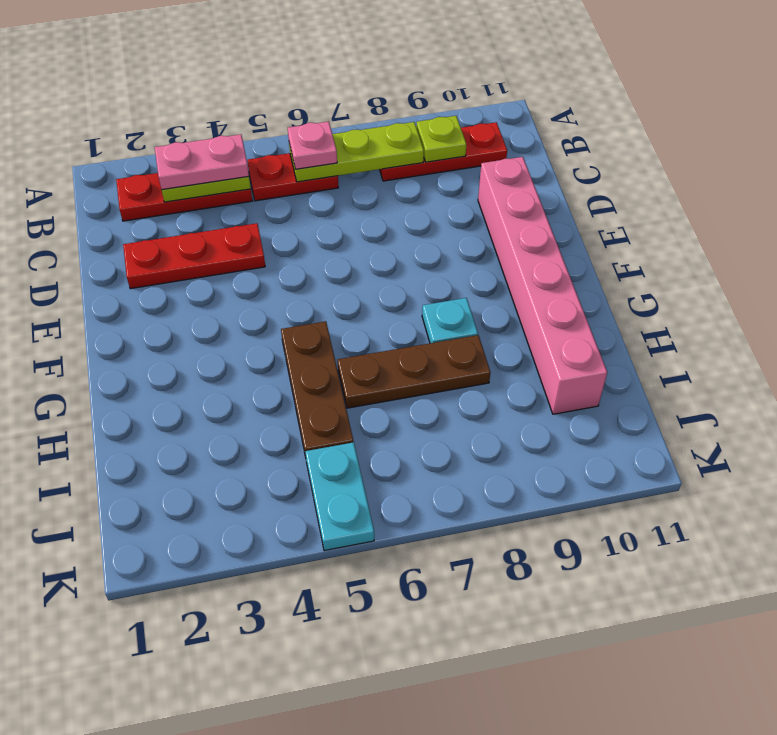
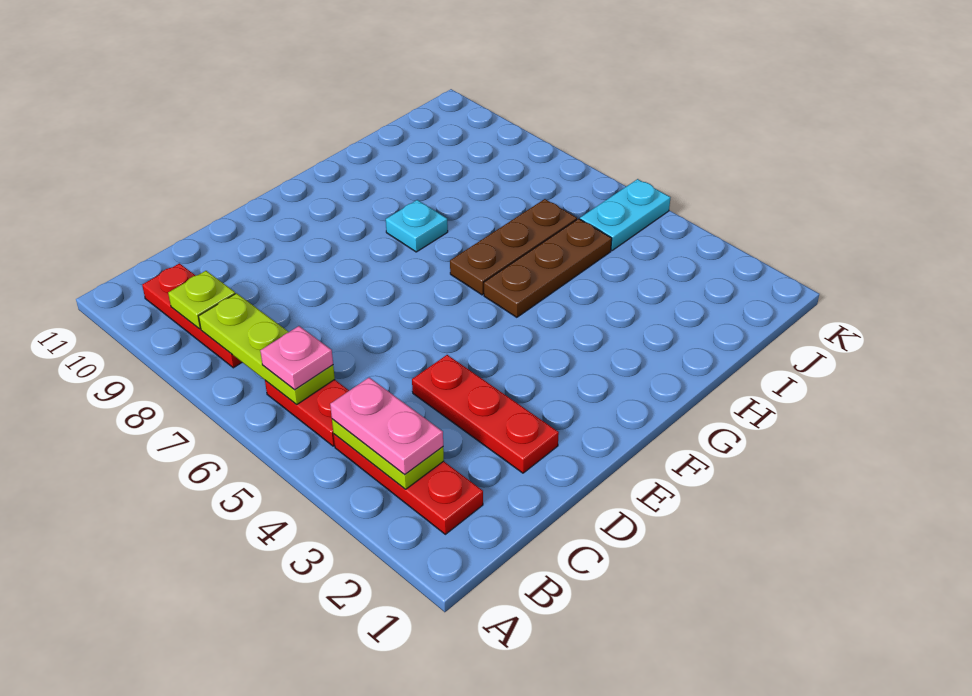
pink brick D10:I10 level 1 -> none
brown plate H6:H8 level 1 -> brown plate G6:I6 level 1

